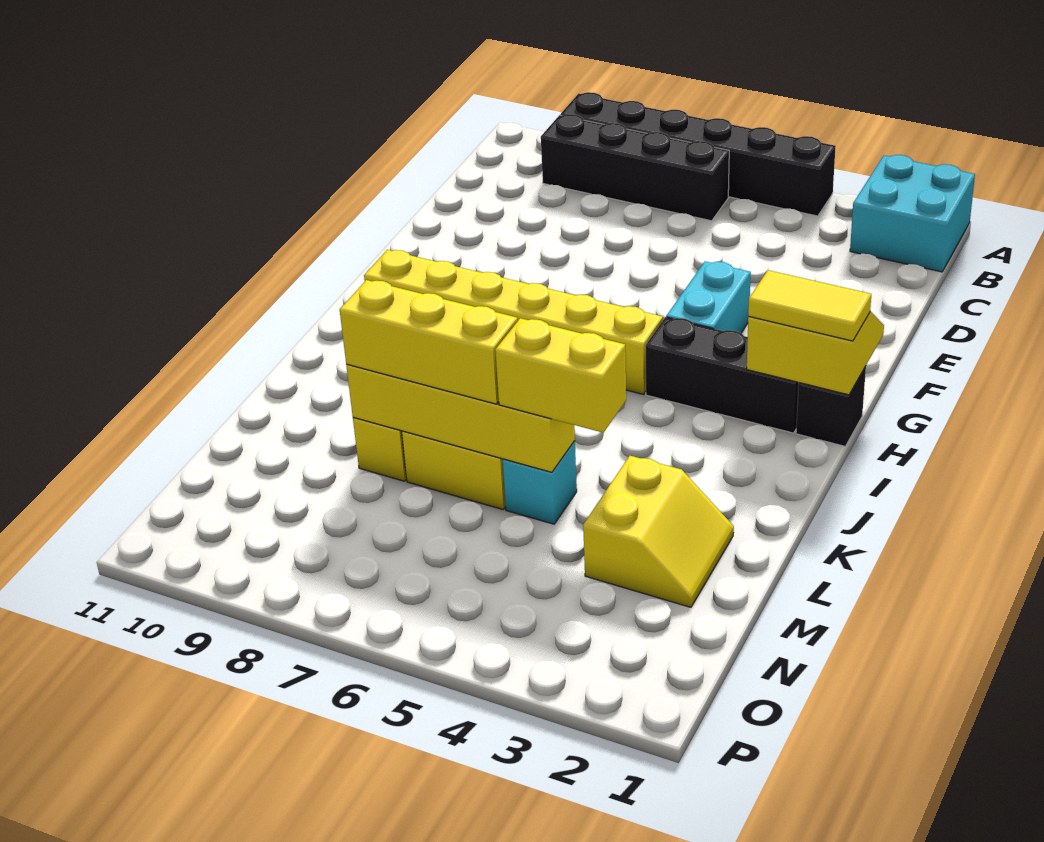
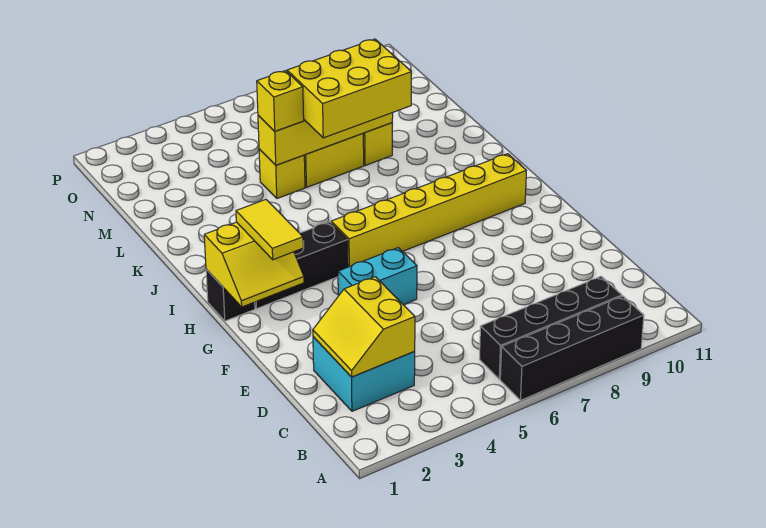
cyan brick A1:B2 level 1 -> cyan brick C2:D3 level 1
black brick A4:A9 level 1 -> black brick A6:A9 level 1
cyan brick F4:G4 level 1 -> cyan brick F4:F5 level 1
yellow tile H1:H2 level 3 -> yellow tile G2:H2 level 3
yellow slope L2:M3 level 1 top 3 -> yellow slope C2:D3 level 2 top 3
yellow brick L4:L5 level 3 -> yellow brick L5 level 3
cyan brick L5 level 1 -> yellow brick L5 level 1
yellow brick L6:L8 level 3 -> yellow brick K6:L8 level 3

